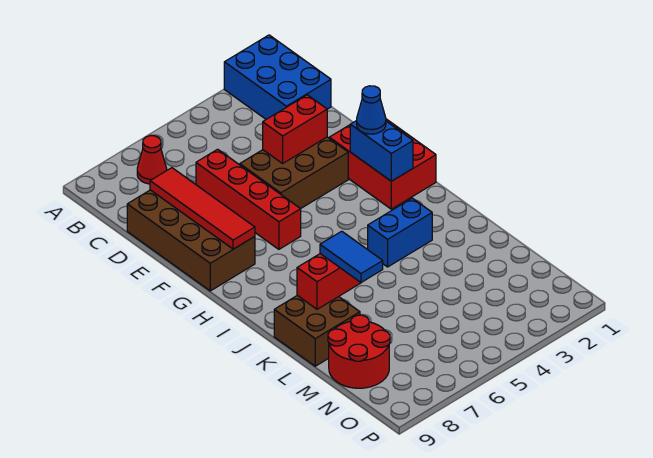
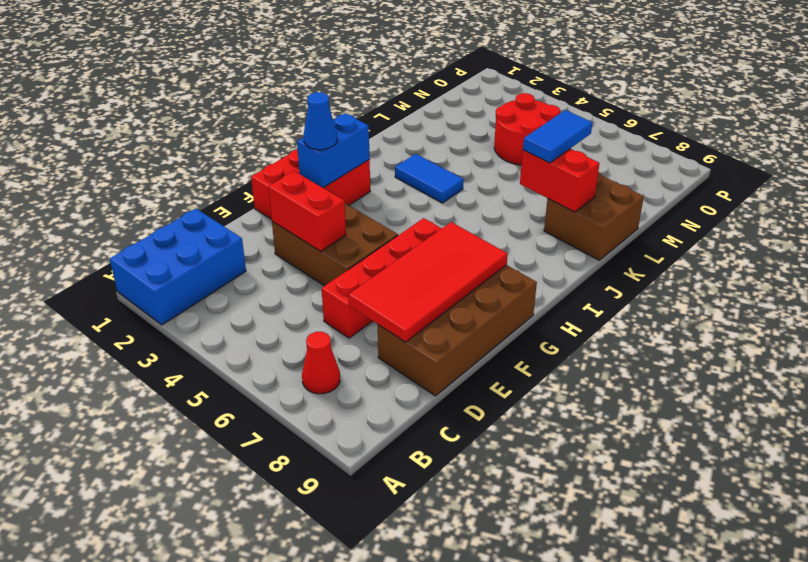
red tile D8:G8 level 2 -> red tile D7:G8 level 2
blue brick J3:J4 level 1 -> blue tile J3:J4 level 1
red round brick M8:N9 level 1 -> red round brick M4:N5 level 1

